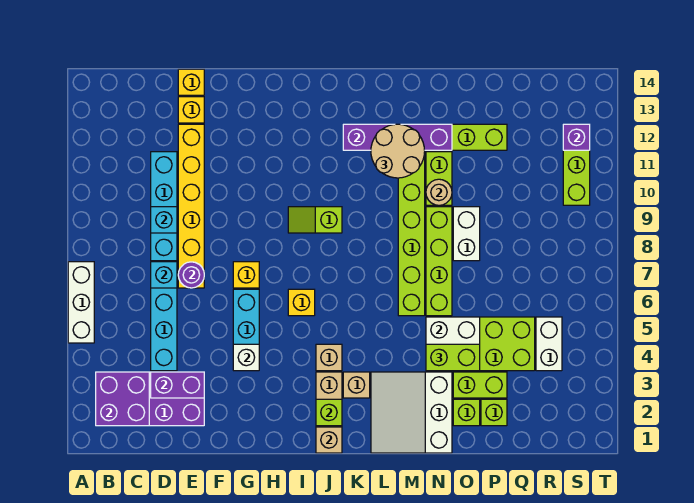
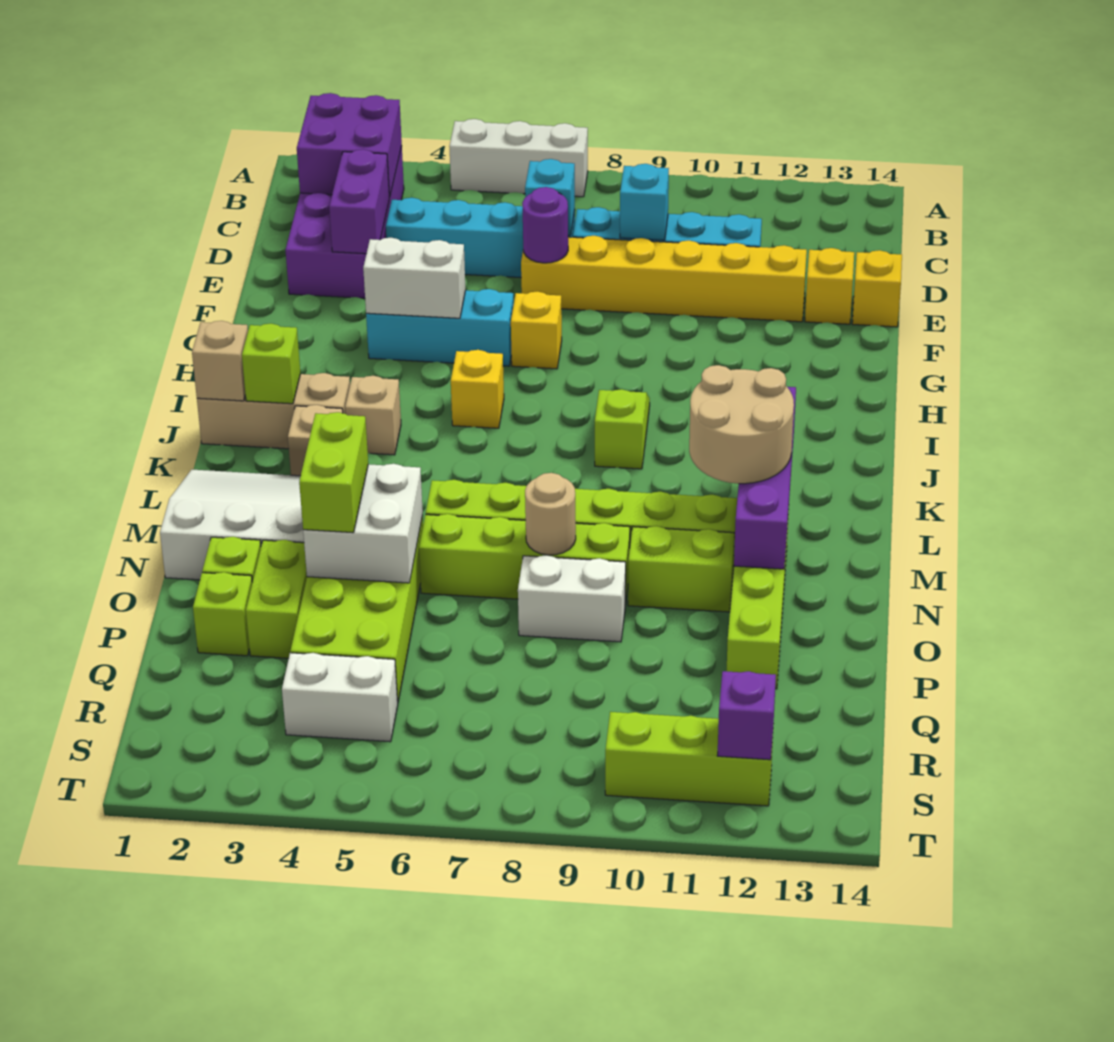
white brick G4 level 2 -> white brick G4:G5 level 2
tan round brick N10 level 2 -> tan round brick N8 level 2

